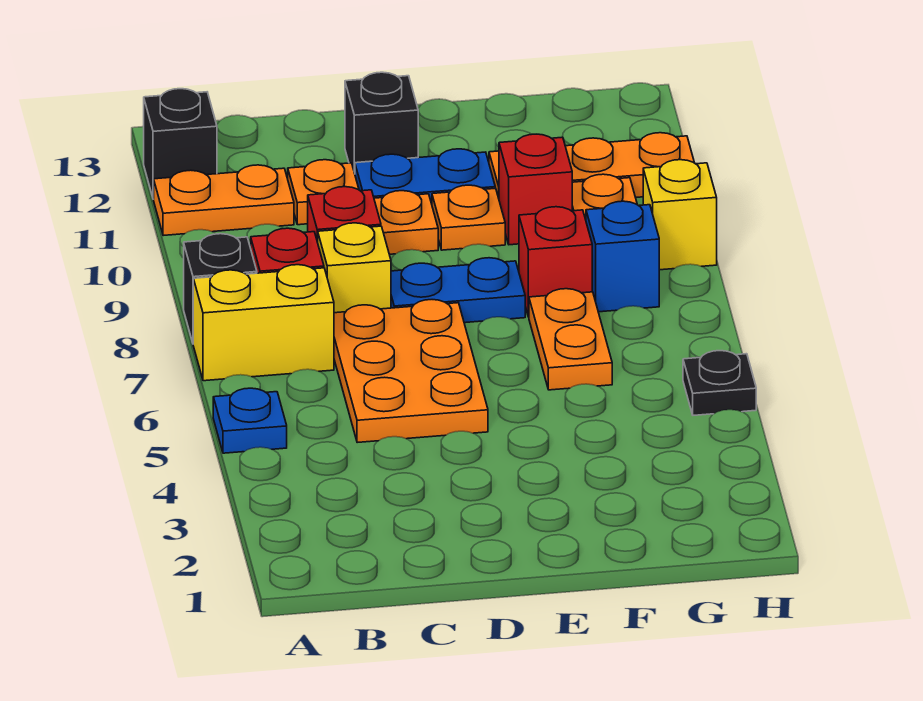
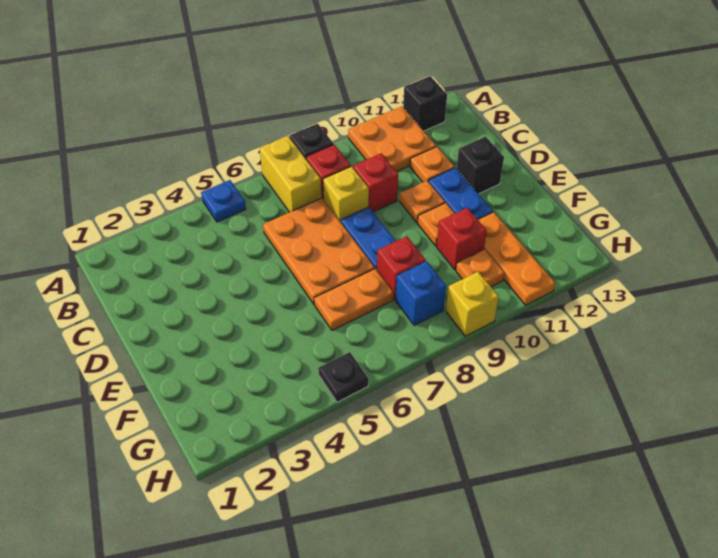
orange plate A11:B11 level 1 -> orange plate A10:B11 level 1
orange plate C5:D7 level 1 -> orange plate C6:E7 level 1

